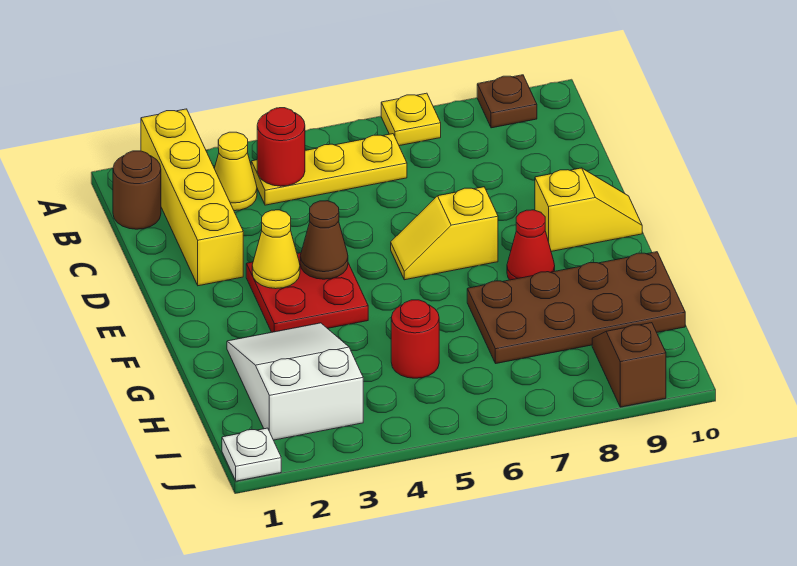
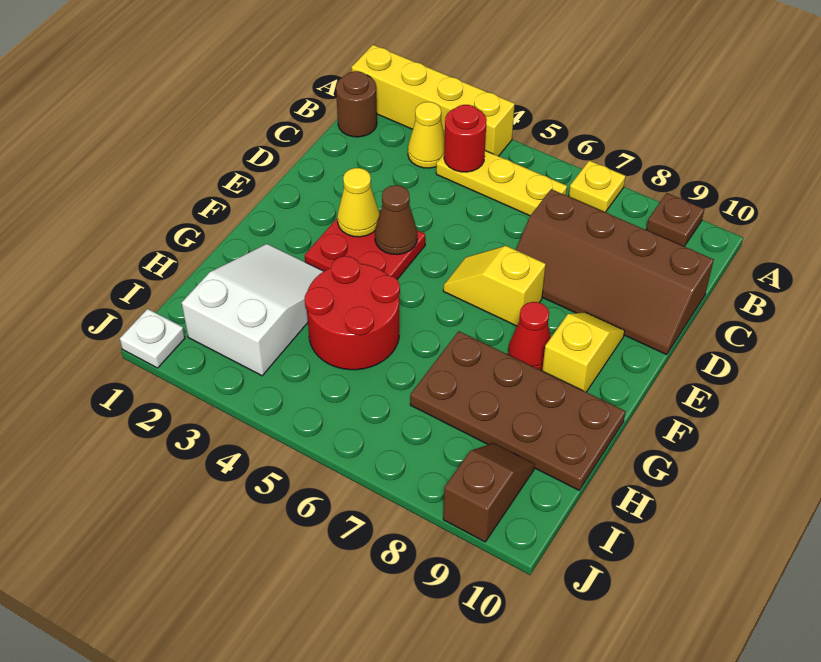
yellow brick A2:D2 level 1 -> yellow brick A1:A4 level 1
none -> brown slope C7:D10 level 1 top C
yellow slope E9:E10 level 1 top 9 -> yellow slope E9:F9 level 1 top F
red round brick H5 level 1 -> red round brick G4:H5 level 1

